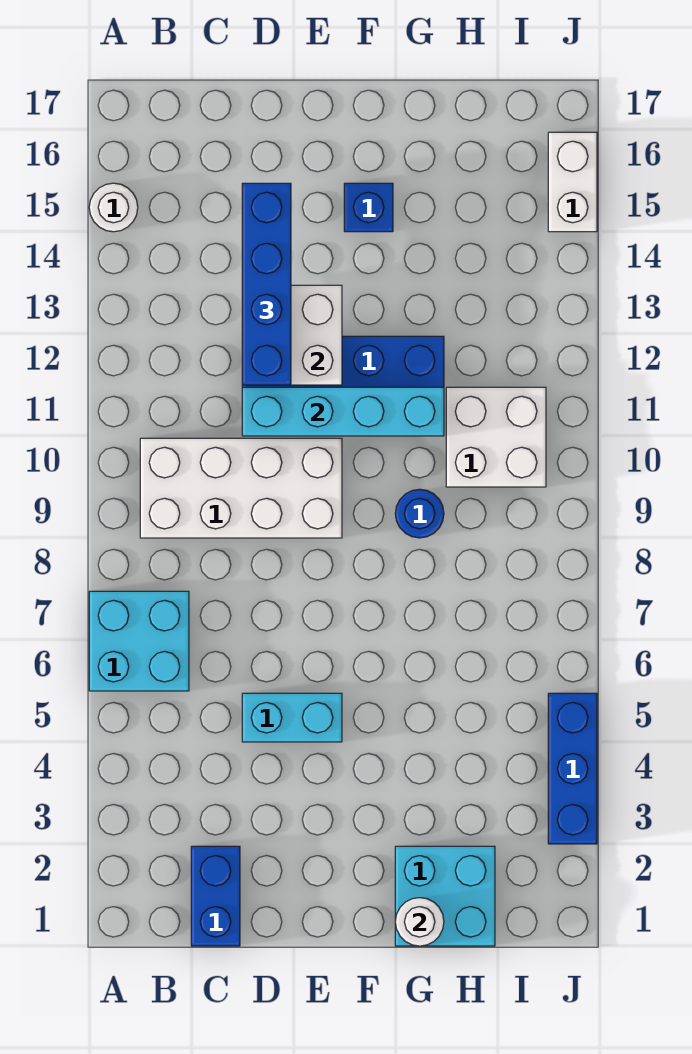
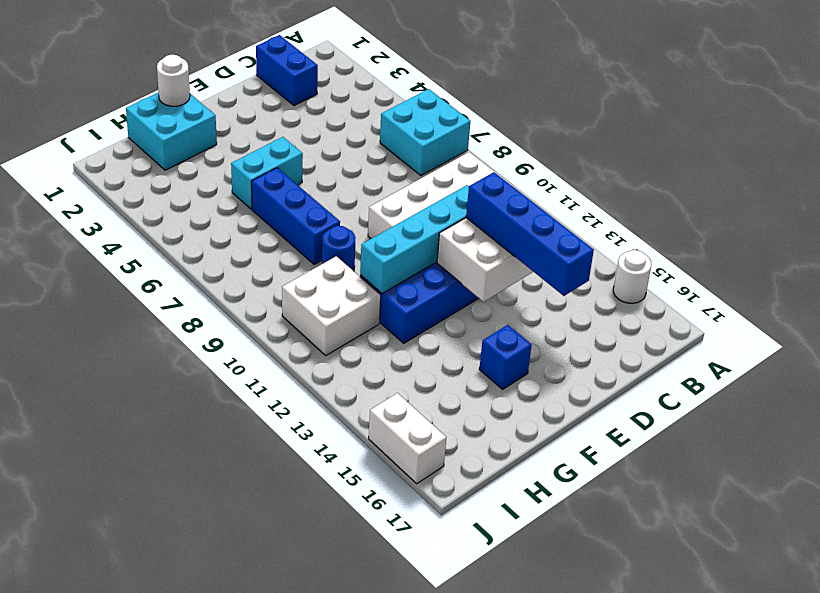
cyan brick D5:E5 level 1 -> cyan brick F5:G5 level 1
blue brick J3:J5 level 1 -> blue brick G6:G8 level 1

